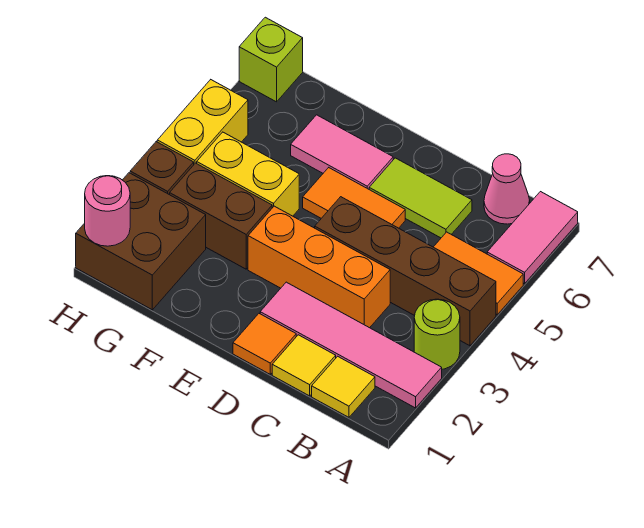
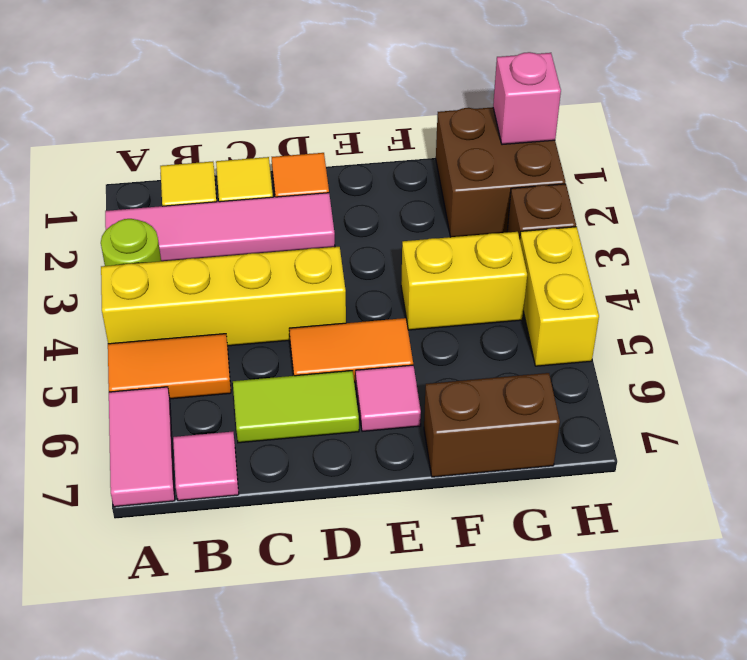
brown brick A4:D4 level 1 -> yellow brick A4:D4 level 1
pink cone B7 level 1 -> pink tile B7 level 1
orange brick C3:E3 level 1 -> none
pink tile E6:F6 level 1 -> pink tile E6 level 1
brown brick F3:G3 level 1 -> brown brick F7:G7 level 1
pink round brick H1 level 2 -> pink brick H1 level 2
lime brick H7 level 1 -> none

